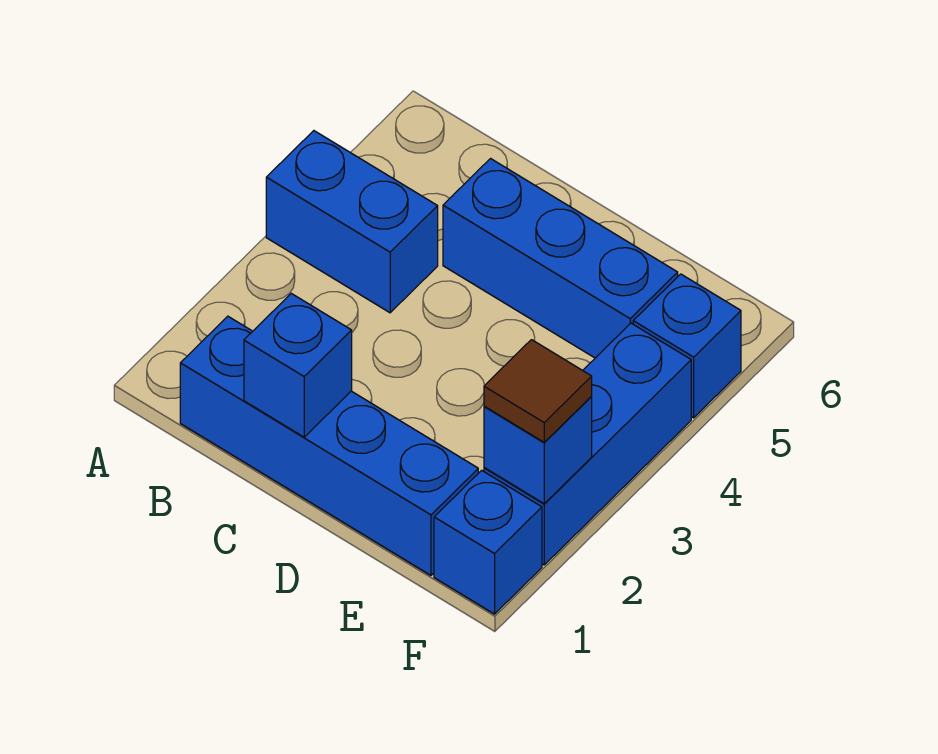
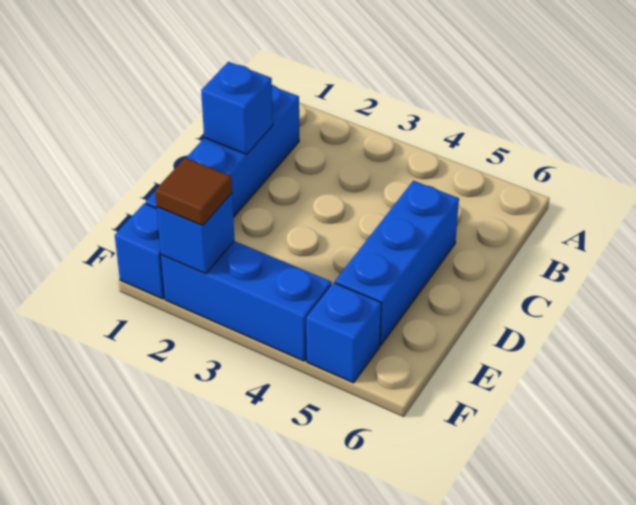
blue brick A4:B4 level 1 -> none

